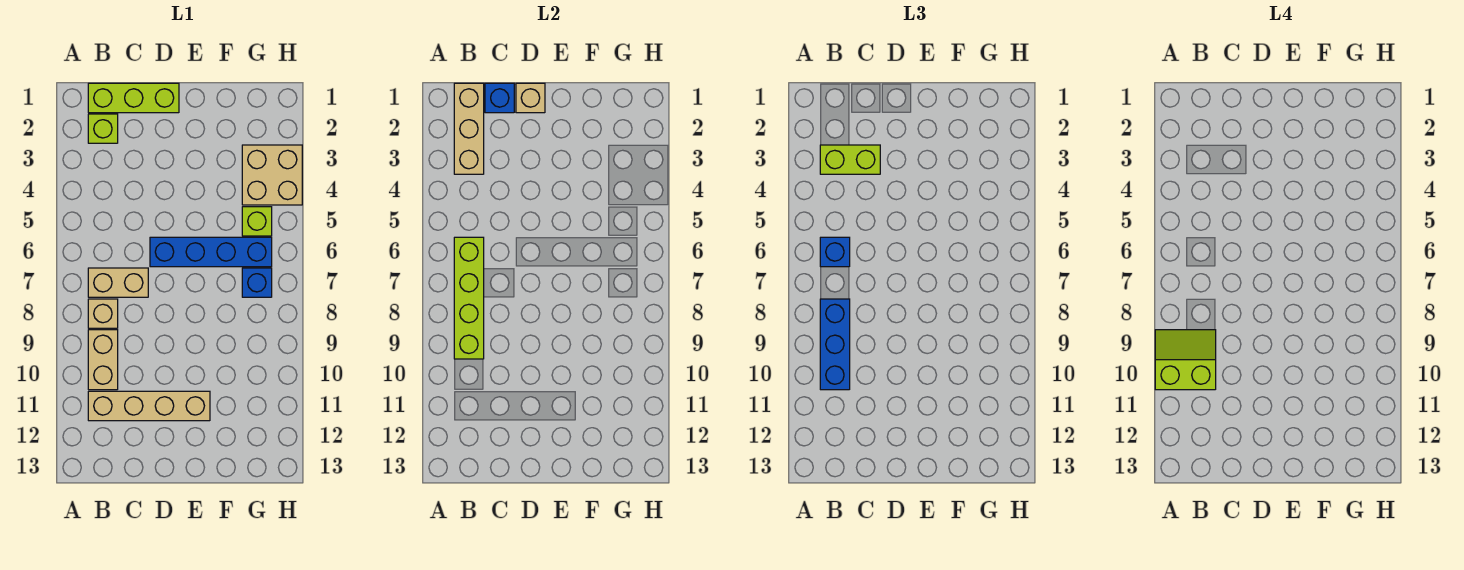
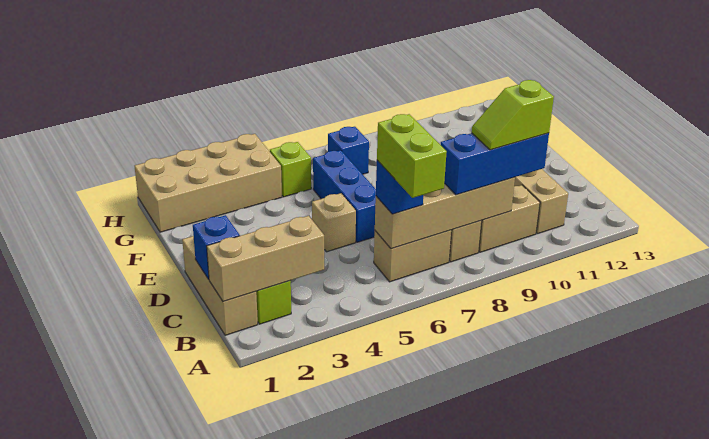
lime slope A9:B10 level 4 top 10 -> lime slope B9:B10 level 4 top 10
lime brick B1:D1 level 1 -> tan brick B1:D1 level 1
lime brick B3:C3 level 3 -> lime brick A6:B6 level 4
lime brick B6:B9 level 2 -> tan brick B6:B9 level 2
tan brick B7:C7 level 1 -> tan brick B6:B7 level 1
tan brick D1 level 2 -> tan brick D5 level 1
blue brick D6:G6 level 1 -> blue brick D6:F6 level 1
tan brick G3:H4 level 1 -> tan brick G1:H4 level 1

